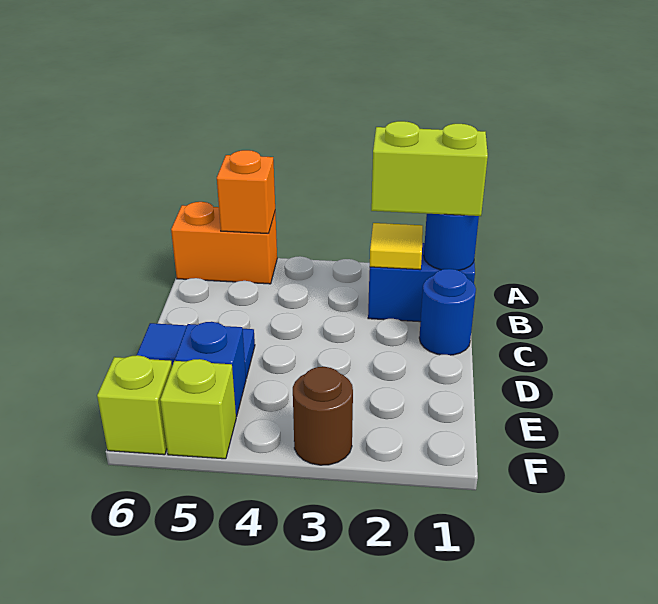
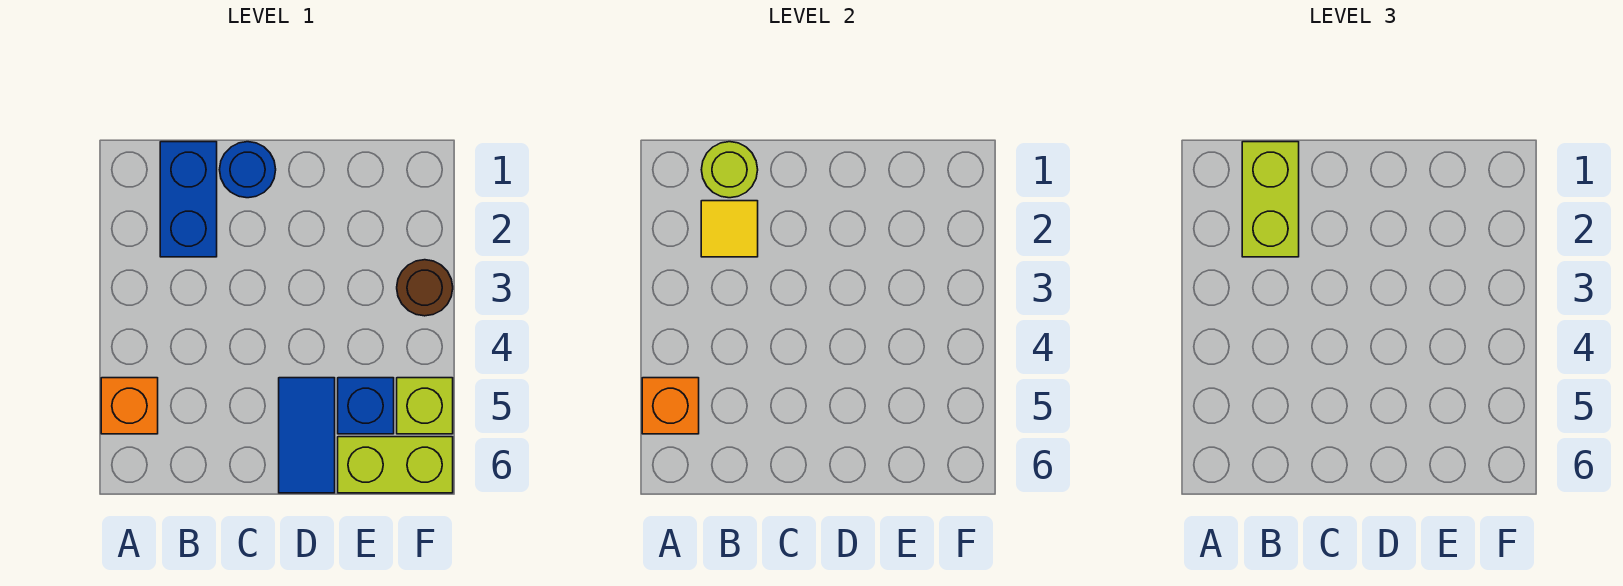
orange brick A5:A6 level 1 -> orange brick A5 level 1
blue round brick B1 level 2 -> lime round brick B1 level 2
lime brick F6 level 1 -> lime brick E6:F6 level 1

